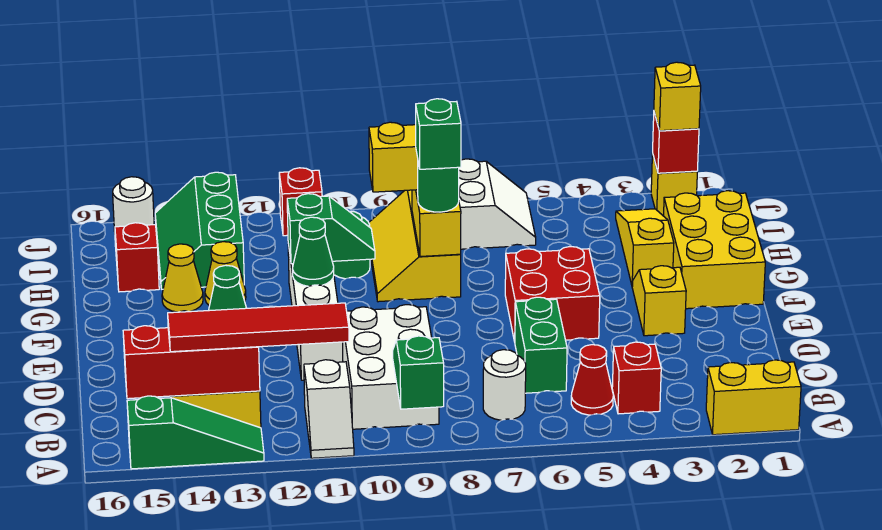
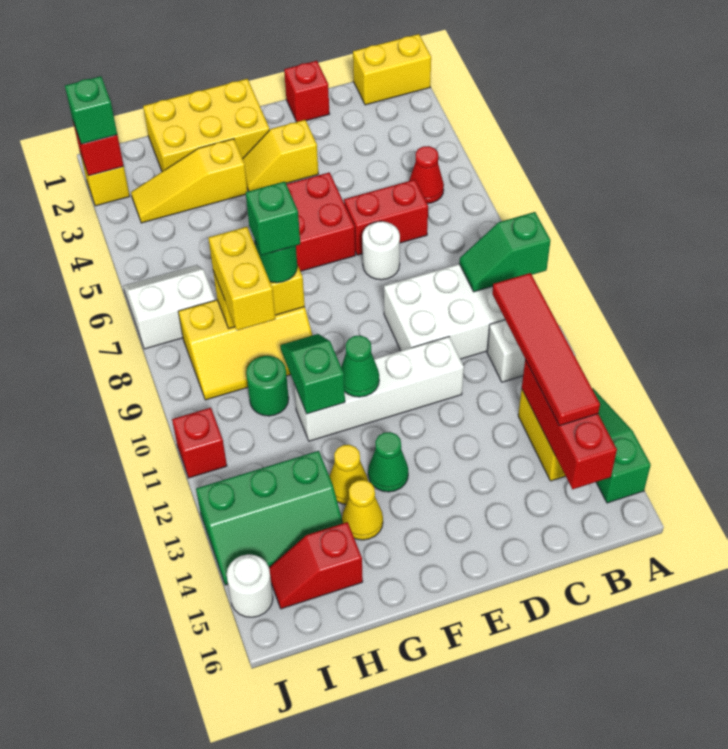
yellow brick A1:A2 level 1 -> yellow brick A1:B1 level 1
red brick B4 level 1 -> red brick D1 level 1
white round brick B7 level 1 -> white round brick D7 level 1
green brick C6:D6 level 1 -> red brick C6:D6 level 1
yellow brick J2 level 3 -> green brick J2 level 3

